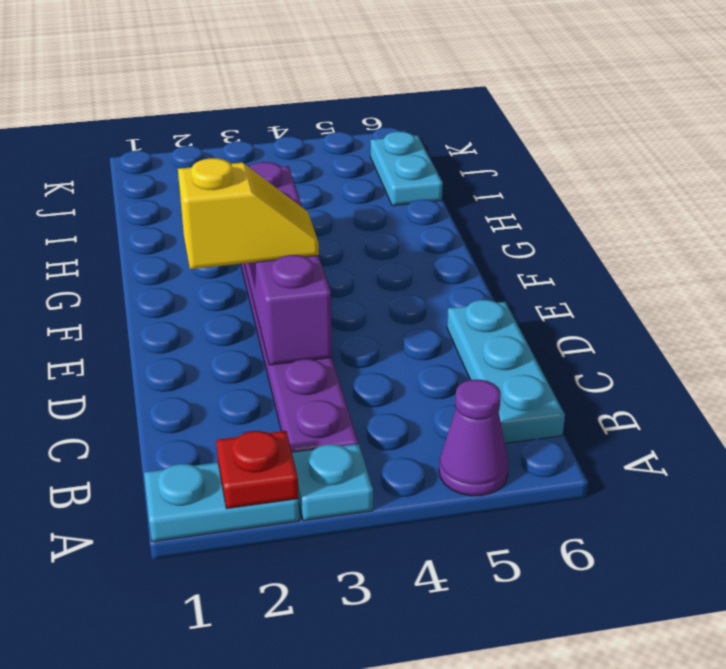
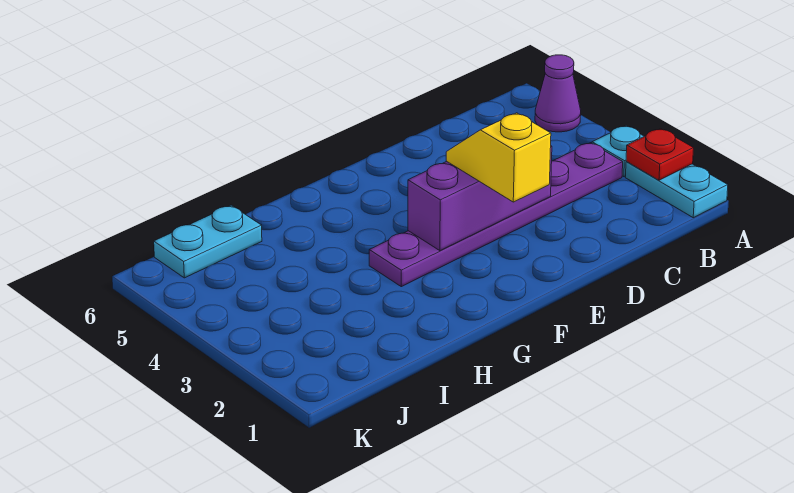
cyan plate B6:D6 level 1 -> none
purple brick D3:G3 level 2 -> purple brick D3:F3 level 2

